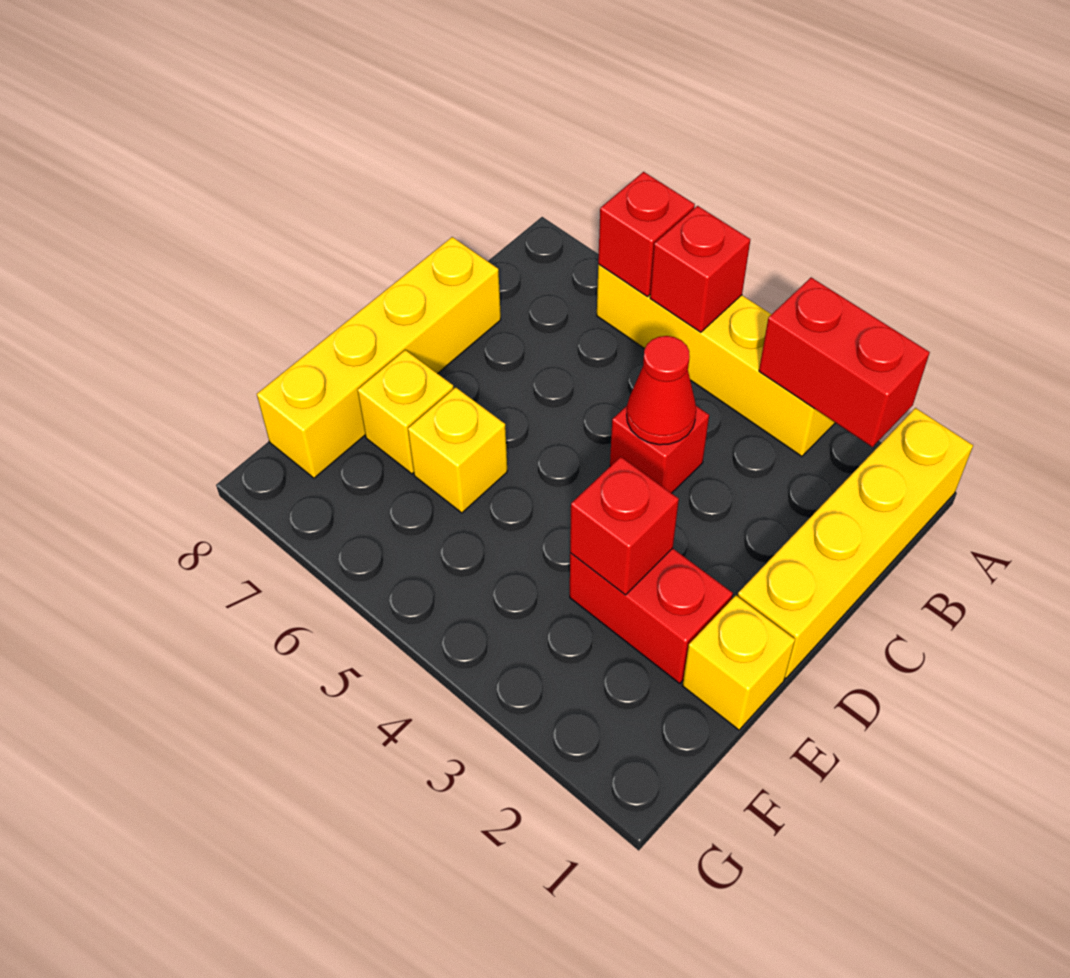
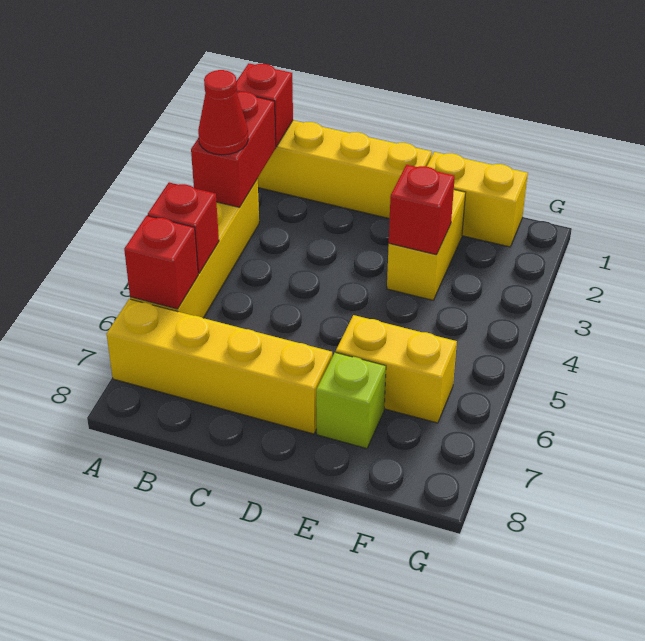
red brick C4 level 1 -> red brick A1 level 2
red cone C4 level 2 -> red cone A3 level 3
yellow brick C8:F8 level 1 -> yellow brick A7:D7 level 1
yellow brick E1 level 1 -> yellow brick E1:F1 level 1
red brick E2:E3 level 1 -> yellow brick E2:E3 level 1
yellow brick E6 level 1 -> yellow brick E6:F6 level 1
yellow brick E7 level 1 -> lime brick E7 level 1

